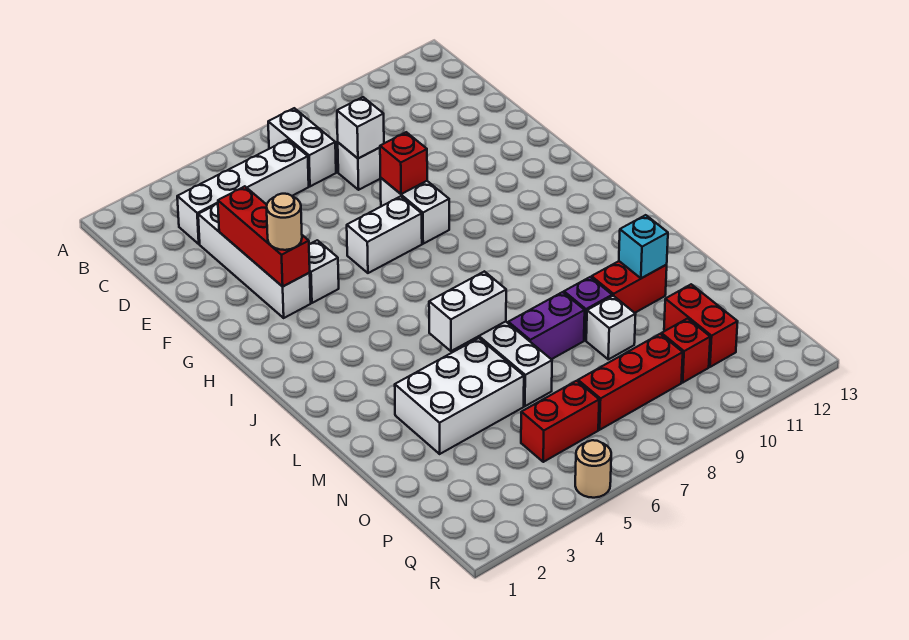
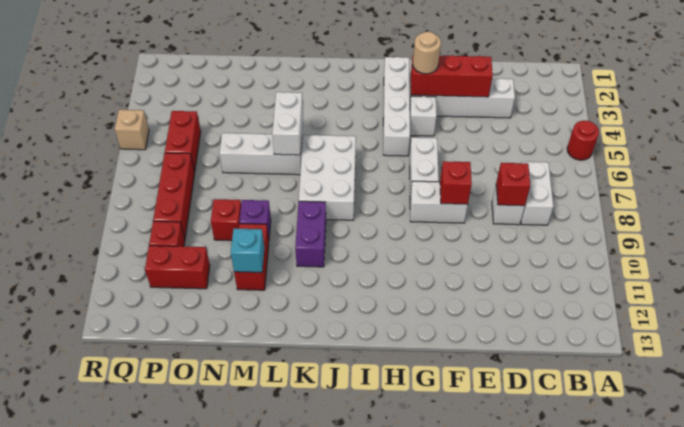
none -> red round brick A5 level 1
white brick B7:C7 level 1 -> white brick C7:C8 level 1
white brick C3:C6 level 1 -> white brick H2:H5 level 1
white brick D8 level 2 -> red brick D8 level 2
white brick M3:N5 level 1 -> white brick J6:K8 level 1
purple brick M7:M8 level 1 -> purple brick K9:K10 level 1
white brick N9 level 1 -> red brick N9 level 1
tan round brick R5 level 1 -> tan brick R5 level 1

